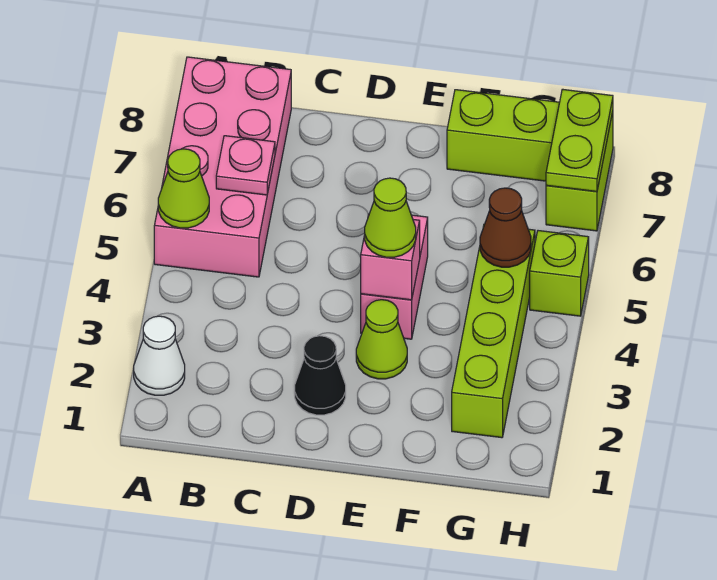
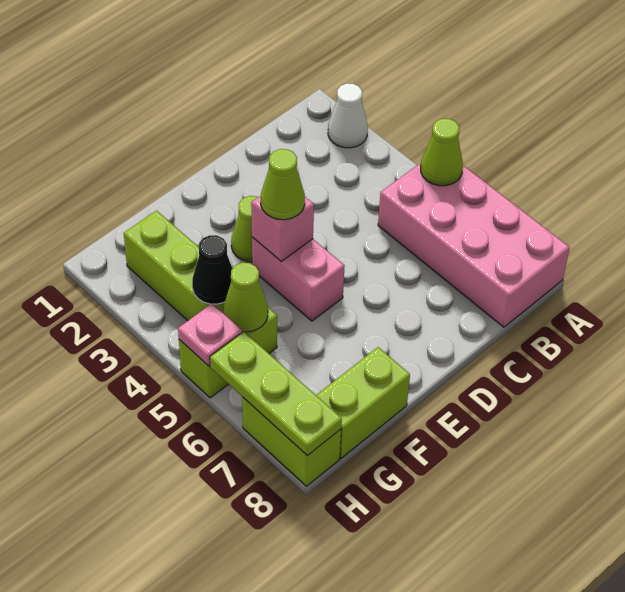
pink plate B6 level 2 -> pink plate H5 level 2
black cone D2 level 1 -> black cone G4 level 2
brown cone G5 level 2 -> lime cone G5 level 2
lime plate H7:H8 level 2 -> lime plate H6:H8 level 2

